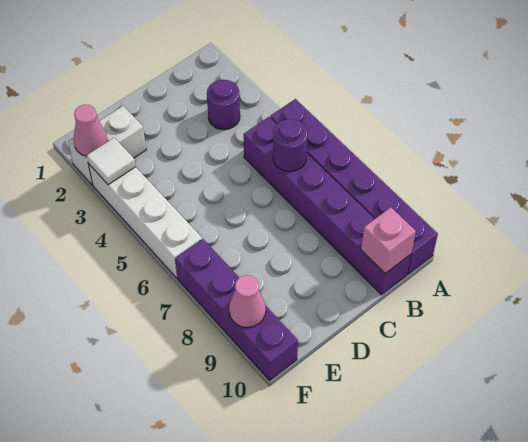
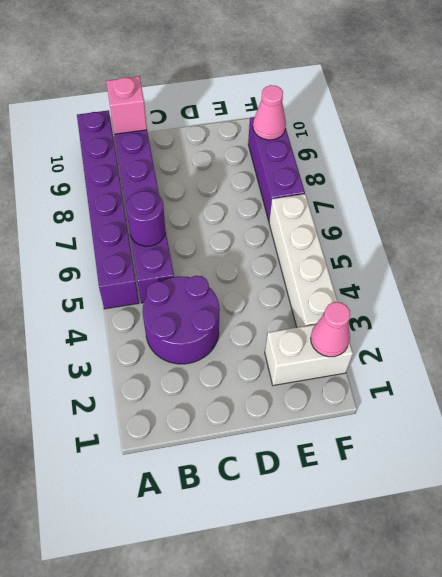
purple round brick B3 level 1 -> purple round brick B3:C4 level 1
white tile F3 level 2 -> none
purple brick F7:F10 level 1 -> purple brick F7:F9 level 1

